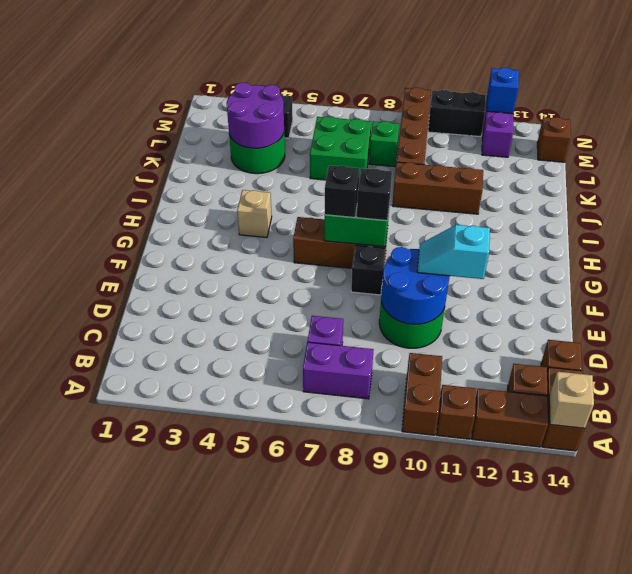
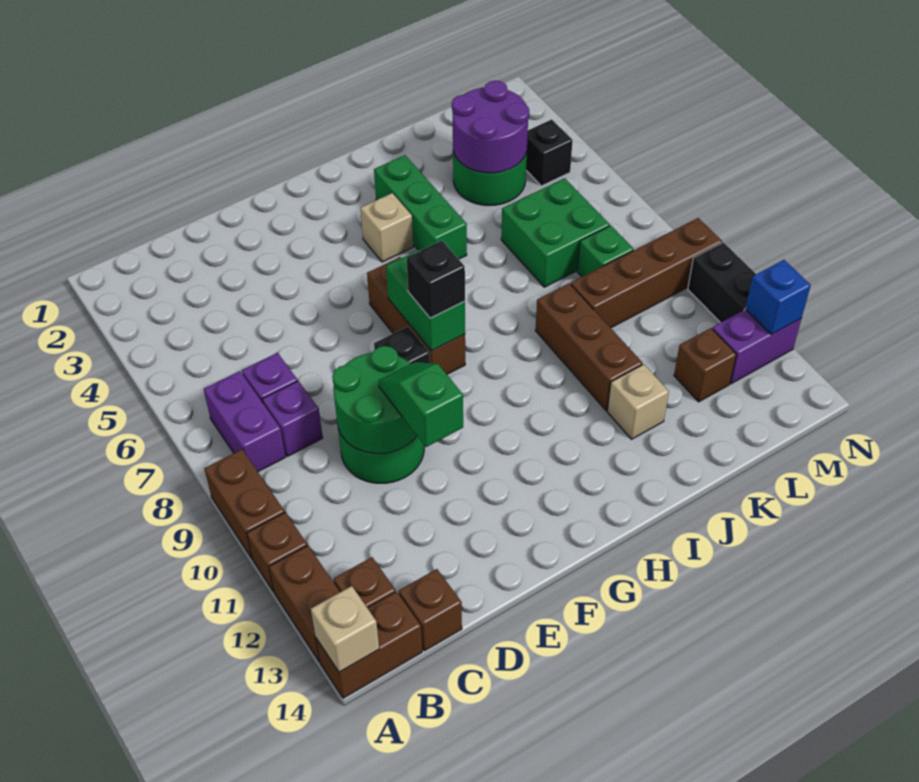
brown brick A10:B10 level 1 -> brown brick A9:A10 level 1
none -> purple brick C8 level 1
blue round brick D9:E10 level 2 -> green round brick D9:E10 level 2
cyan slope E10:E11 level 3 top 11 -> green slope E10:E11 level 3 top 11
black brick G7 level 3 -> none
none -> green brick I3:I5 level 1
none -> tan brick J12 level 1
brown brick M14 level 1 -> brown brick L12 level 1

